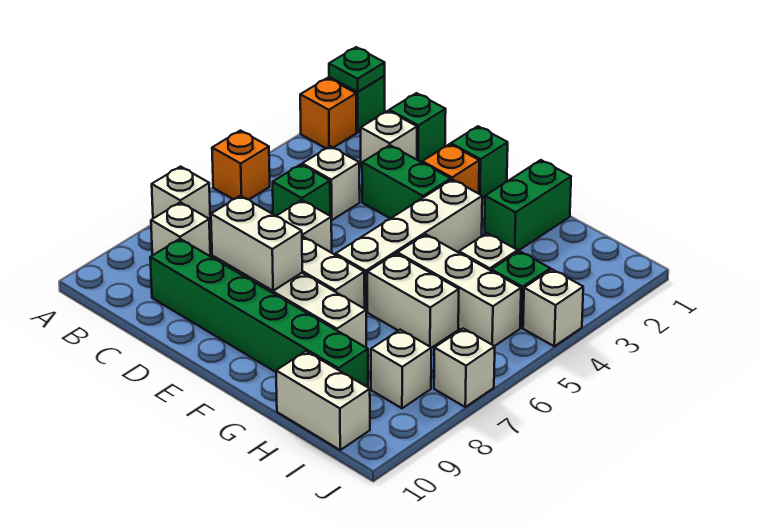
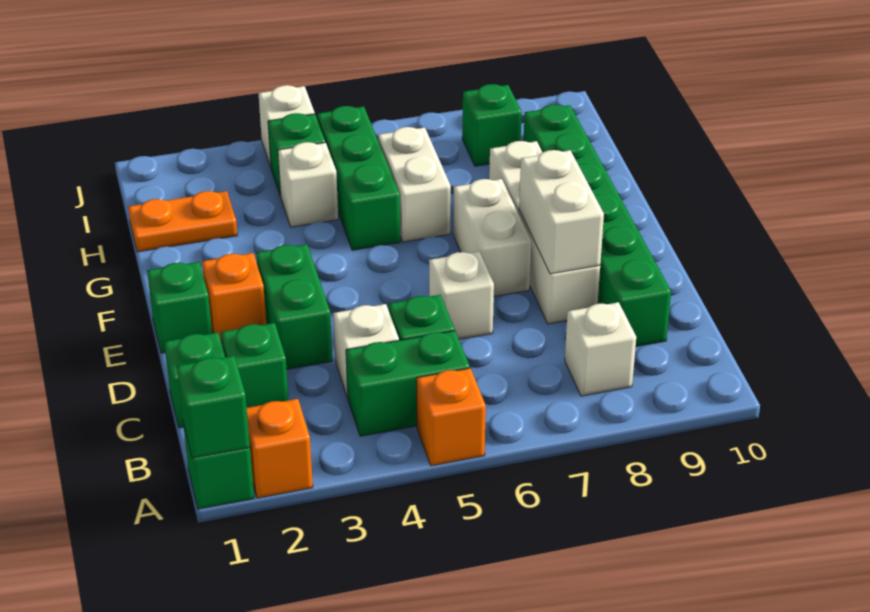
green plate A1 level 2 -> green brick A1 level 2
white brick A7 level 1 -> none
white brick C2 level 1 -> green brick C2 level 1
white brick F3:F6 level 1 -> none
green brick G1:G2 level 1 -> green brick B4:B5 level 1
white brick G5:I5 level 1 -> green brick G5:I5 level 1
none -> orange plate H1:H2 level 1
white brick H10:I10 level 1 -> none
white brick I8 level 1 -> green brick I8 level 1
white brick J7 level 1 -> none

